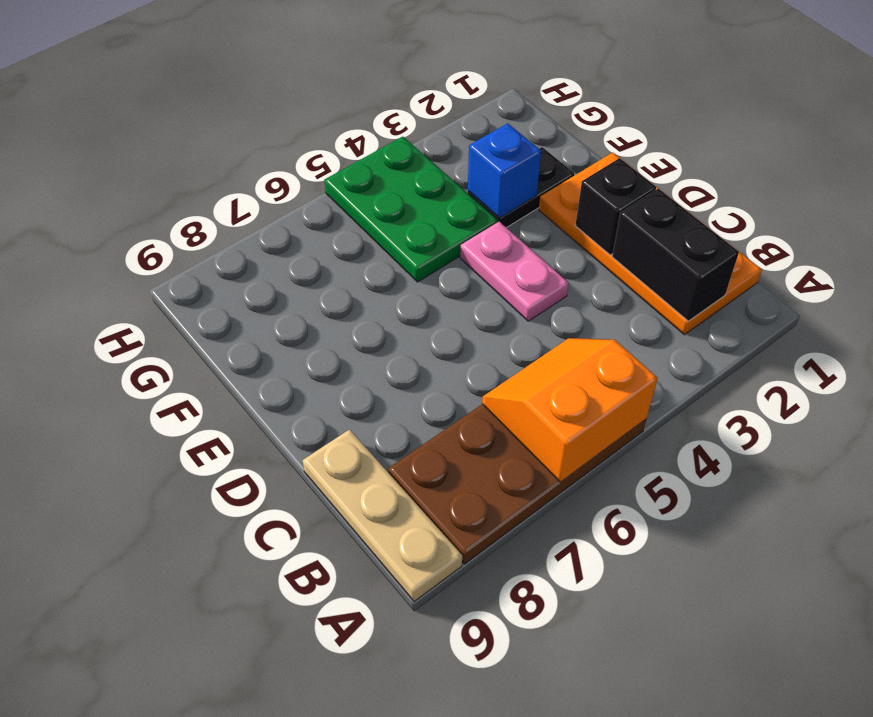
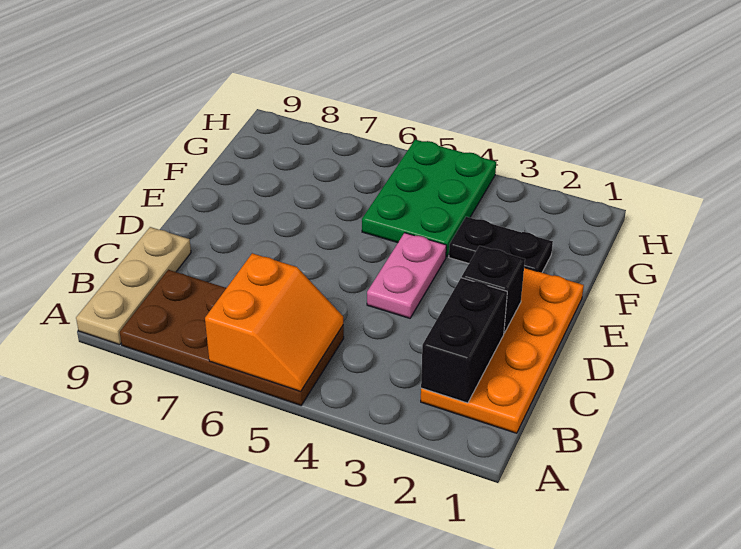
orange slope A5:B6 level 2 top A -> orange slope A5:B6 level 2 top 6
blue brick F3 level 2 -> none

